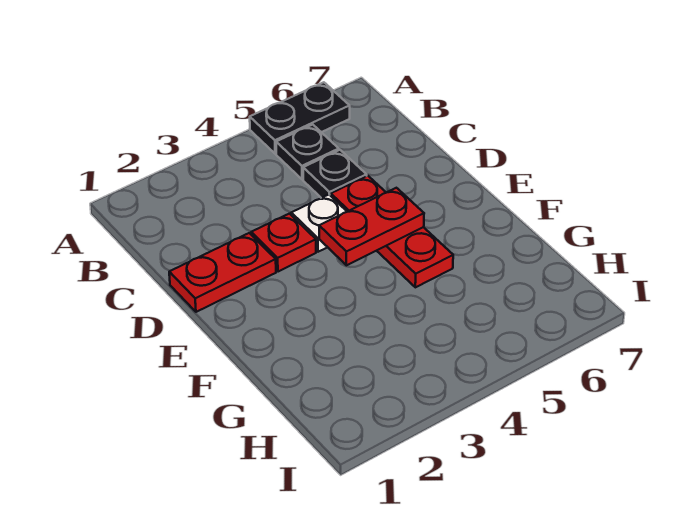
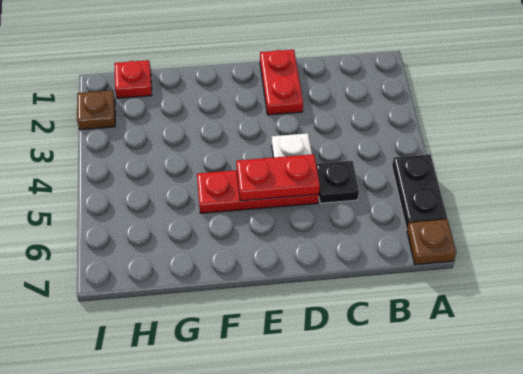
none -> brown plate A7 level 1
black plate B5 level 1 -> none
red plate D3 level 1 -> red plate H1 level 1
red plate E4:E5 level 2 -> red plate D5:E5 level 2
none -> brown plate I2 level 1

